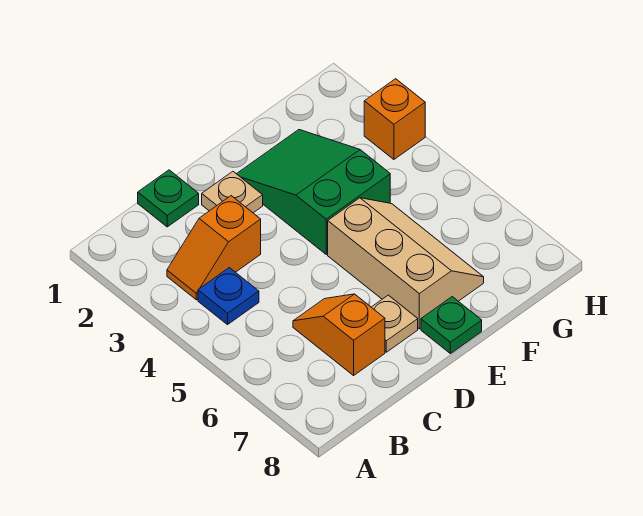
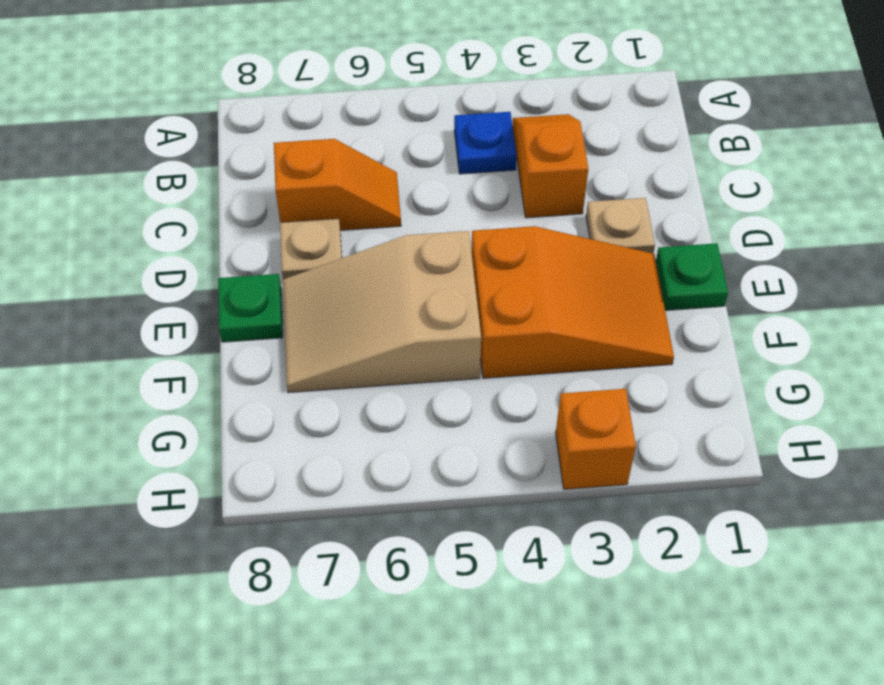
green plate C1 level 1 -> green plate E1 level 1
green slope E2:F4 level 1 top 4 -> orange slope E2:F4 level 1 top 4
tan slope E5:F7 level 1 top E -> tan slope E5:F7 level 1 top 5

